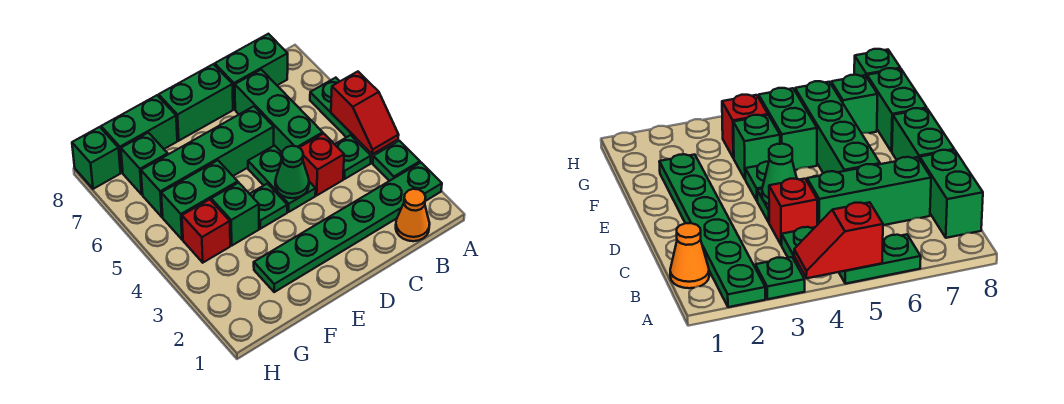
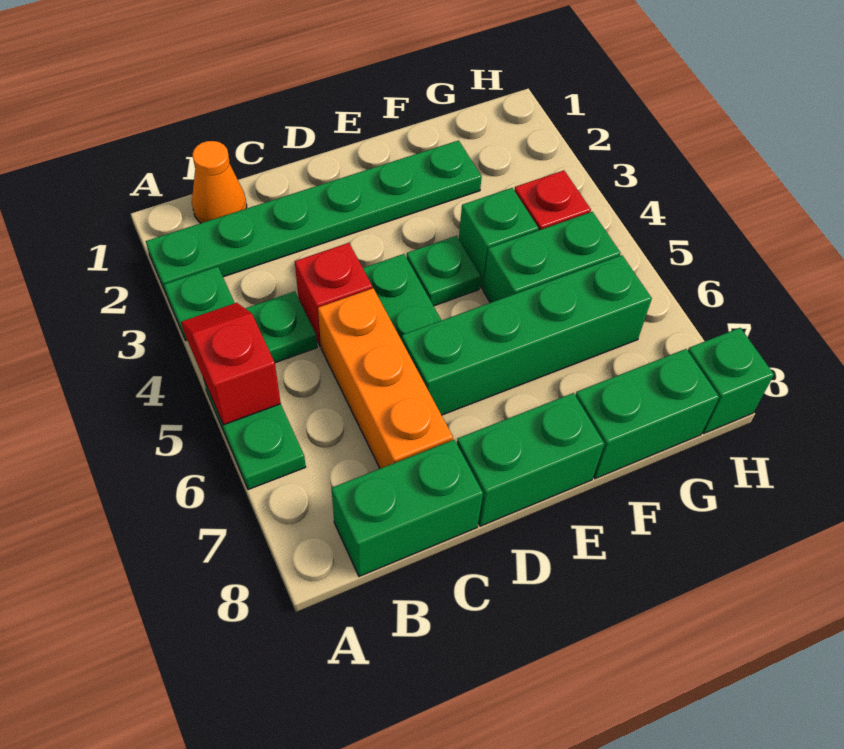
green brick C5:C7 level 1 -> orange brick C5:C7 level 1
green cone D4 level 2 -> none
green brick G7 level 1 -> none

